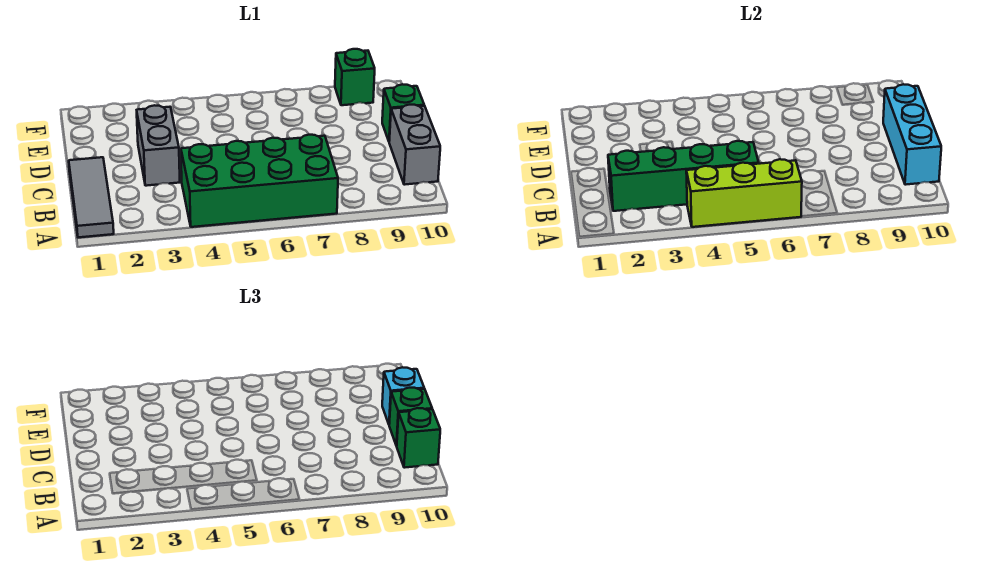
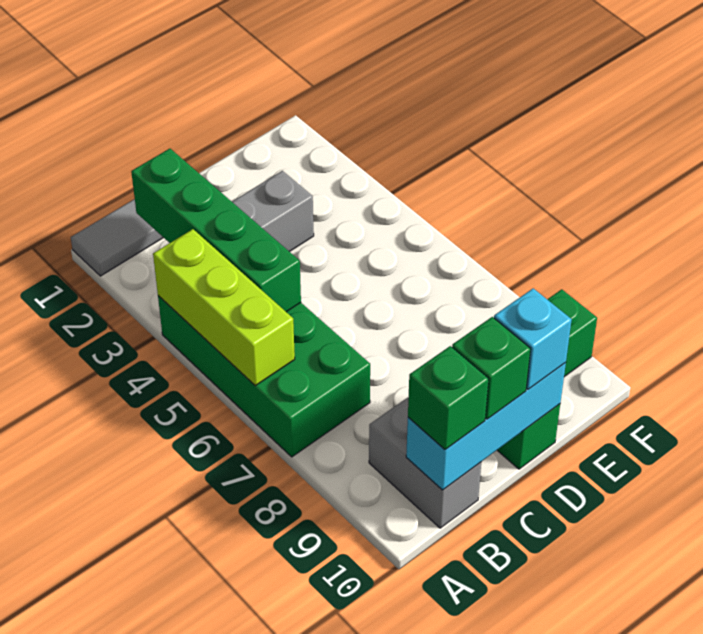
grey brick B10:C10 level 1 -> grey brick B9:B10 level 1

